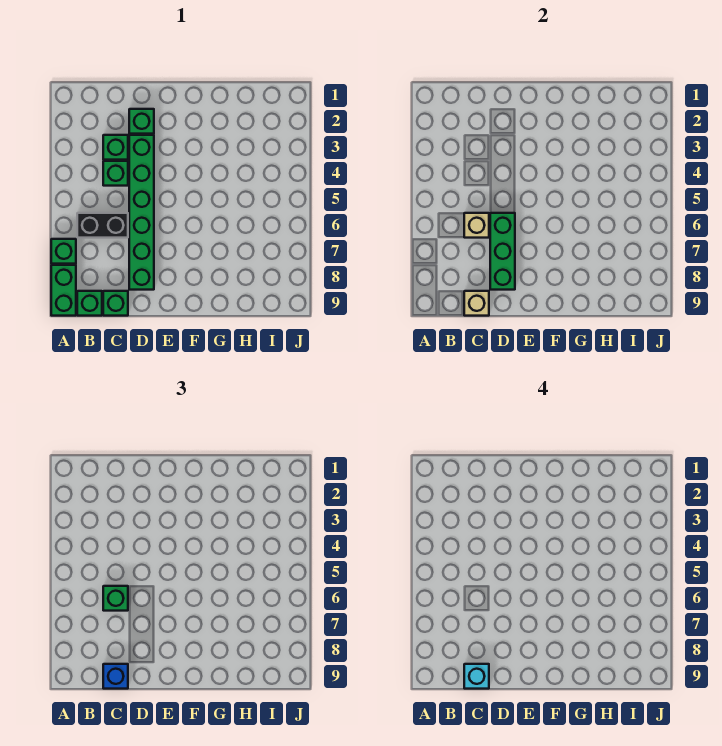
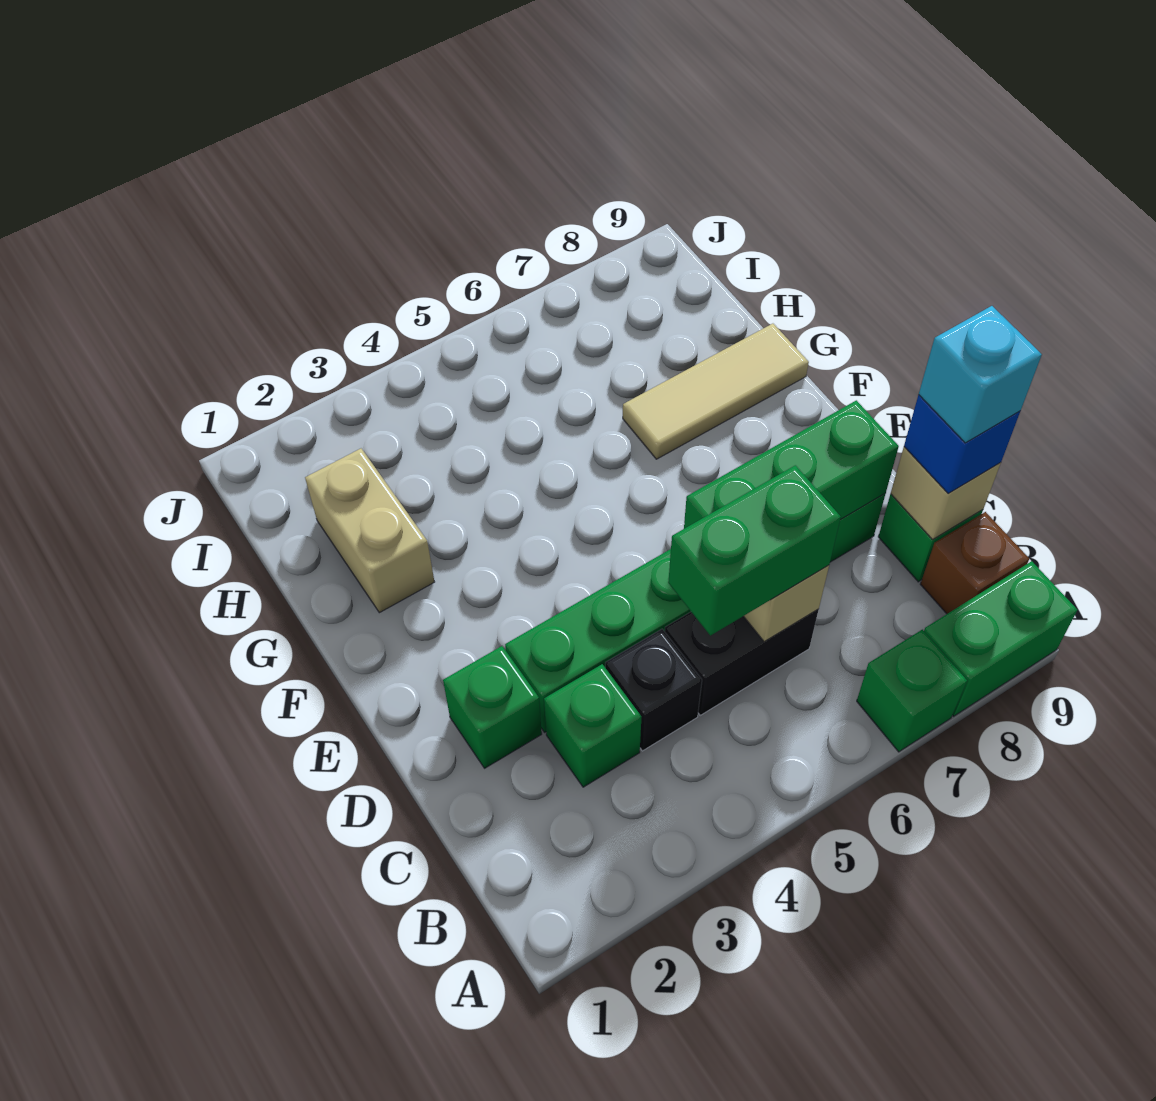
black brick B6:C6 level 1 -> black brick C5:C6 level 1
green brick B9 level 1 -> brown brick B9 level 1
green brick C4 level 1 -> black brick C4 level 1
green brick C6 level 3 -> green brick C5:C6 level 3
none -> tan brick G2:H2 level 1
none -> tan tile G7:G9 level 1

